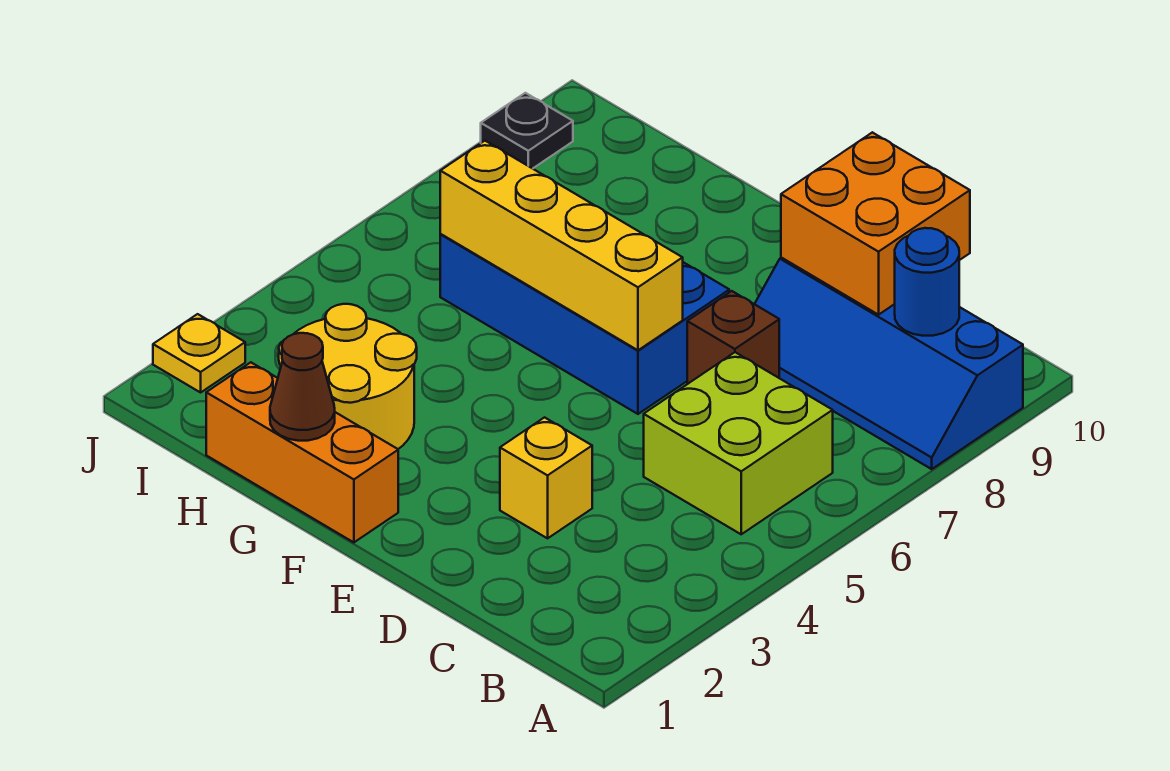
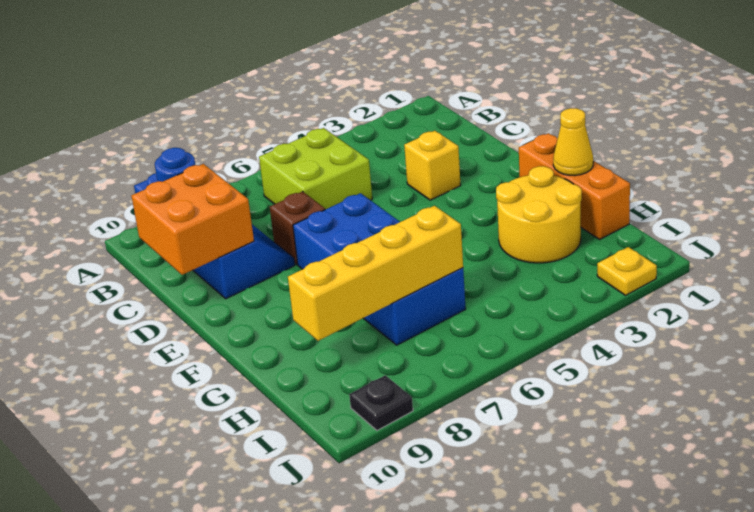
yellow brick E6:H6 level 2 -> yellow brick H6:H9 level 2
brown cone G1 level 2 -> yellow cone G1 level 2

